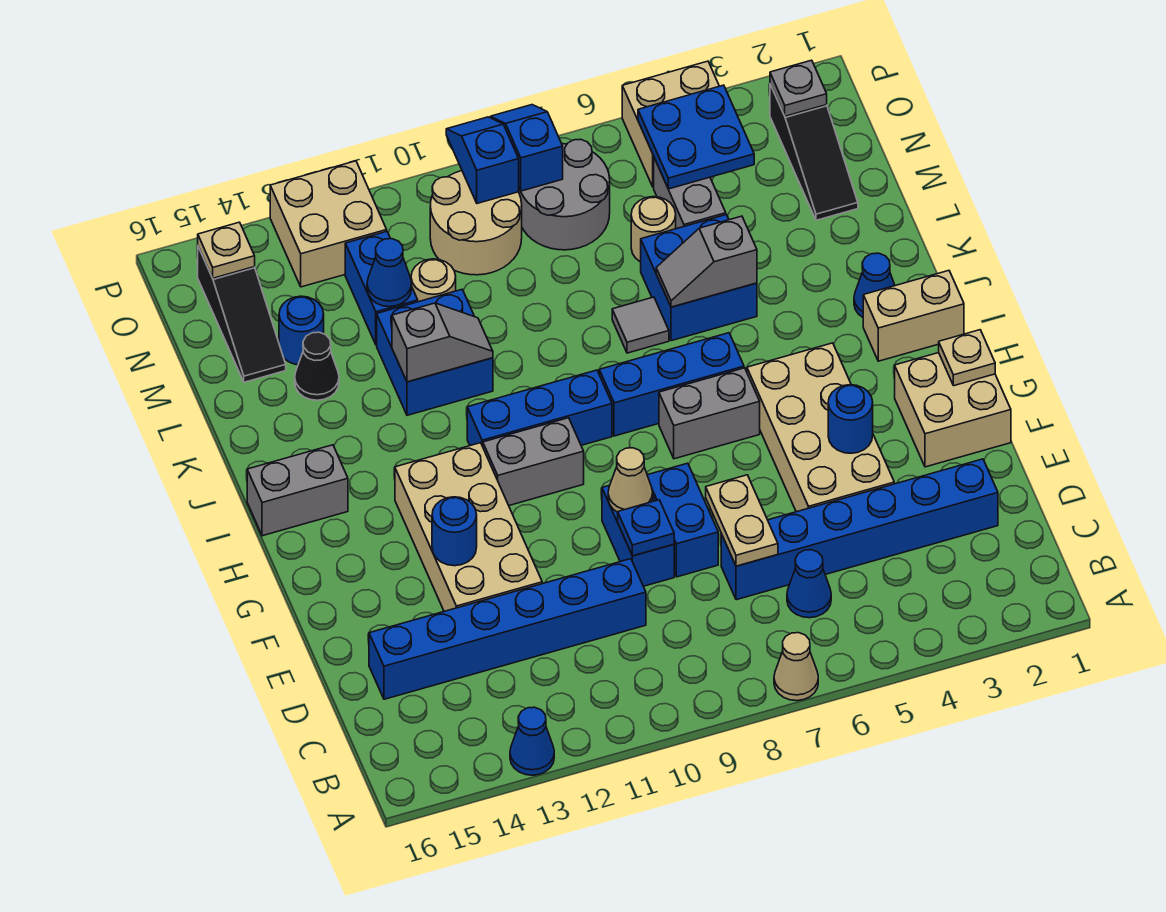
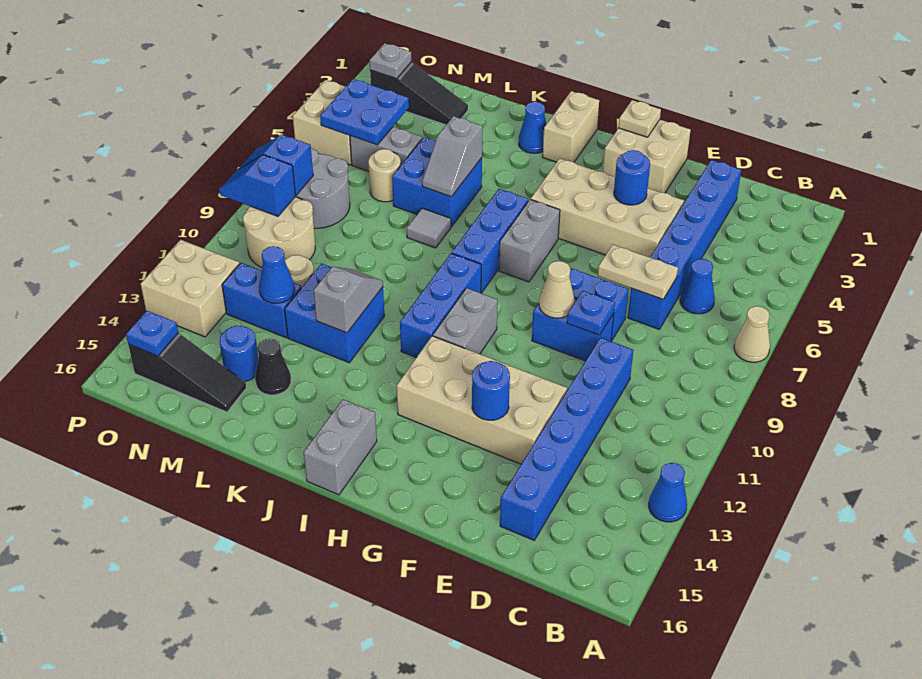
tan plate O15 level 2 -> blue plate O15 level 2

